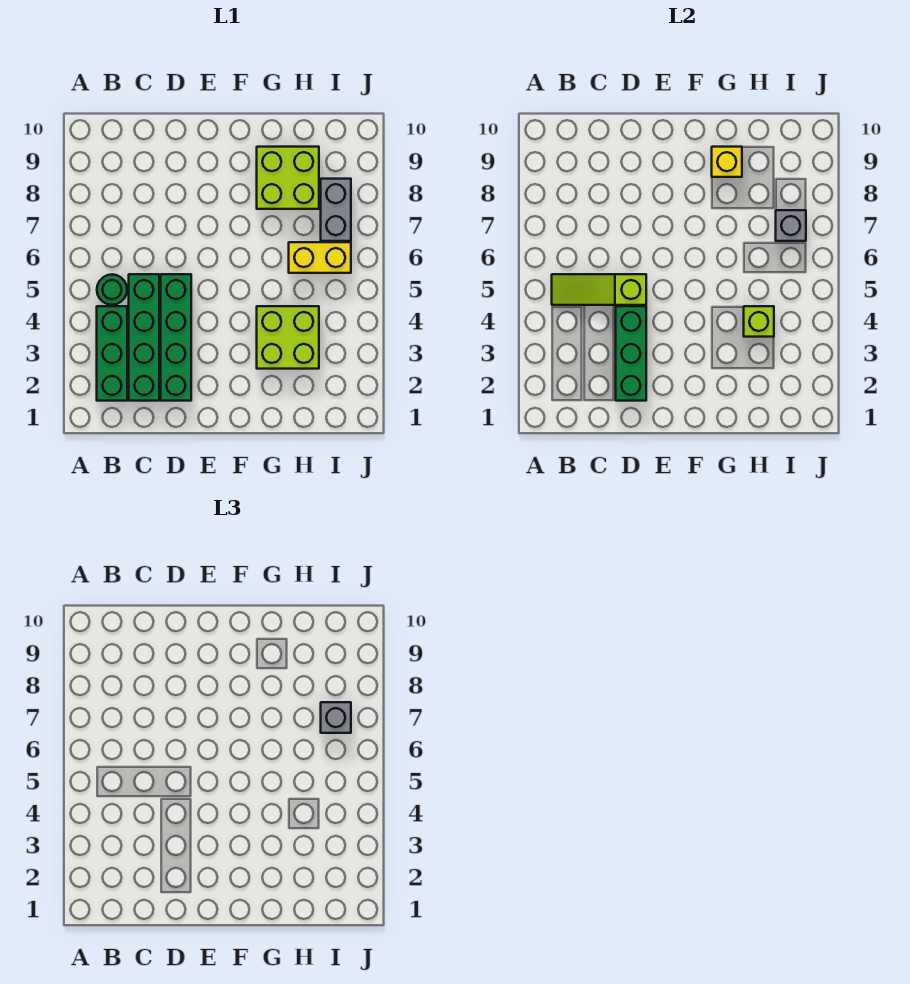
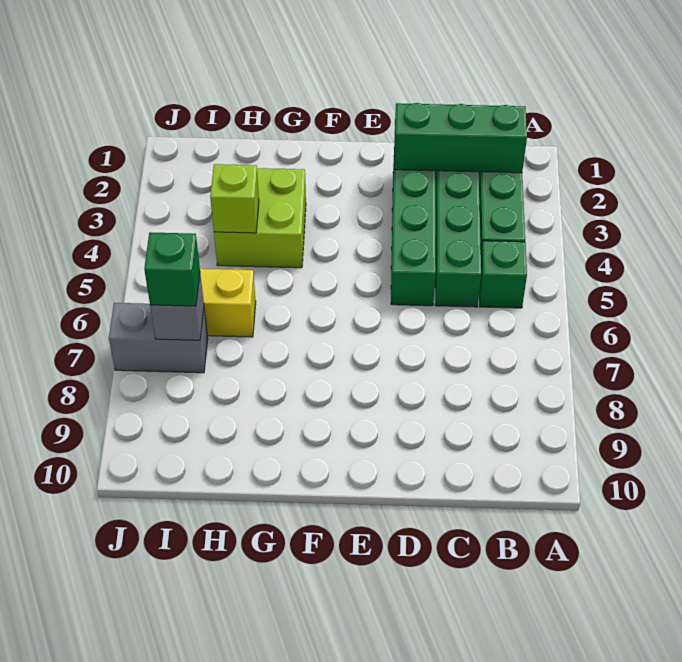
green round brick B5 level 1 -> green brick B5 level 1
lime slope B5:D5 level 2 top D -> none
green brick D2:D4 level 2 -> green brick B2:D2 level 2
lime brick G8:H9 level 1 -> none
yellow brick G9 level 2 -> none
grey brick I7:I8 level 1 -> grey brick I7:J7 level 1
grey brick I7 level 3 -> green brick I7 level 3

